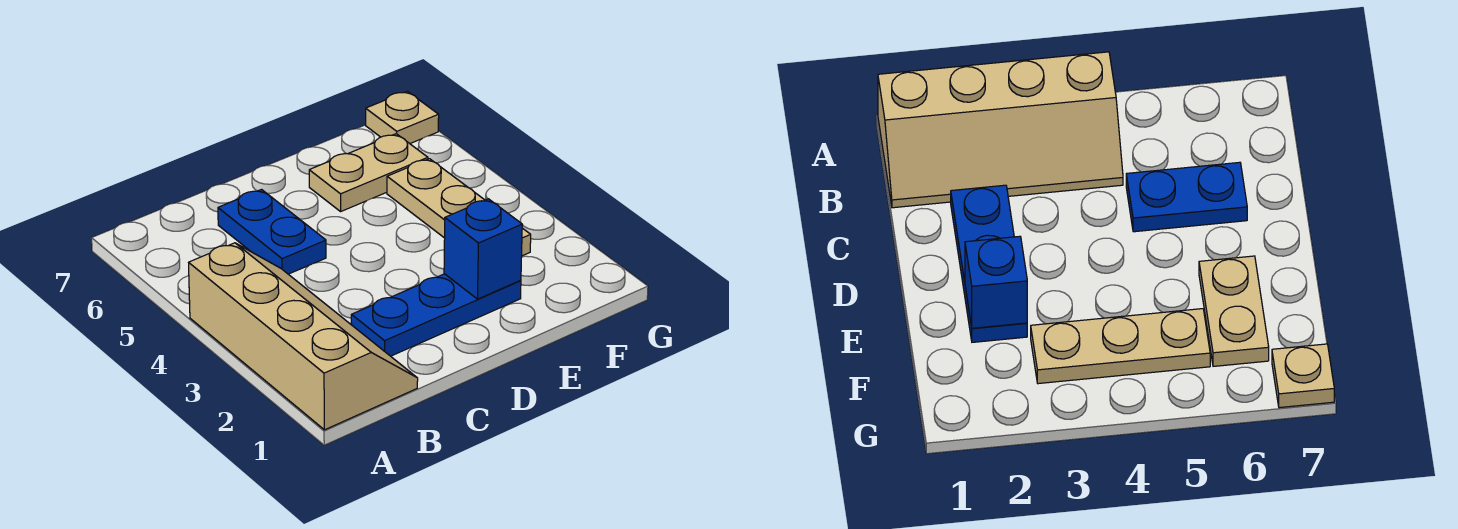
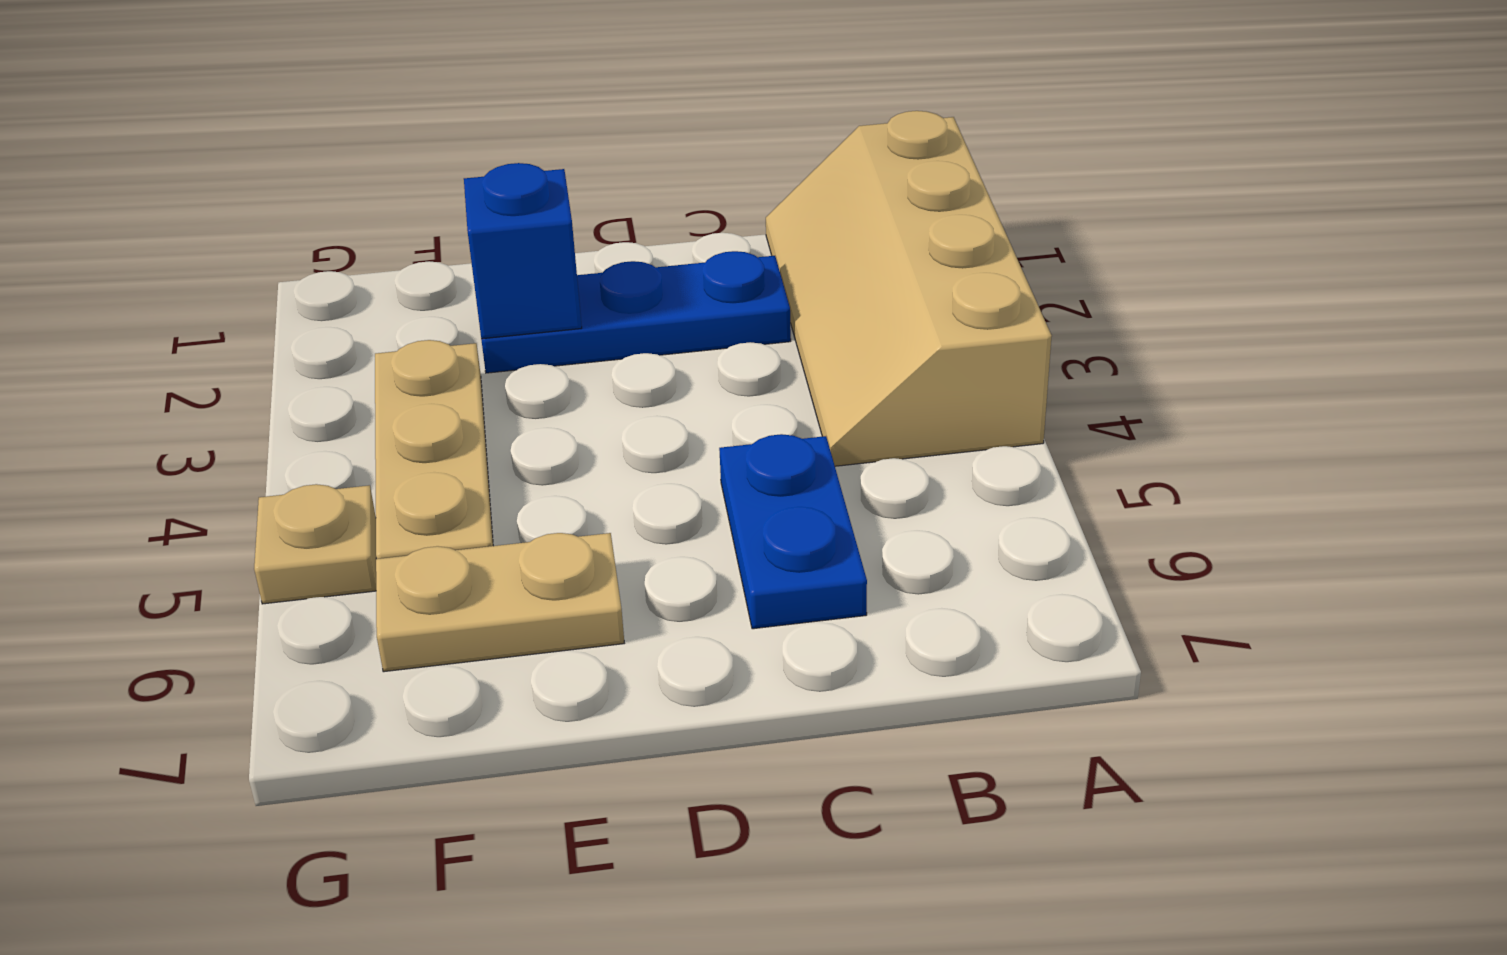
tan plate G7 level 1 -> tan plate G5 level 1

